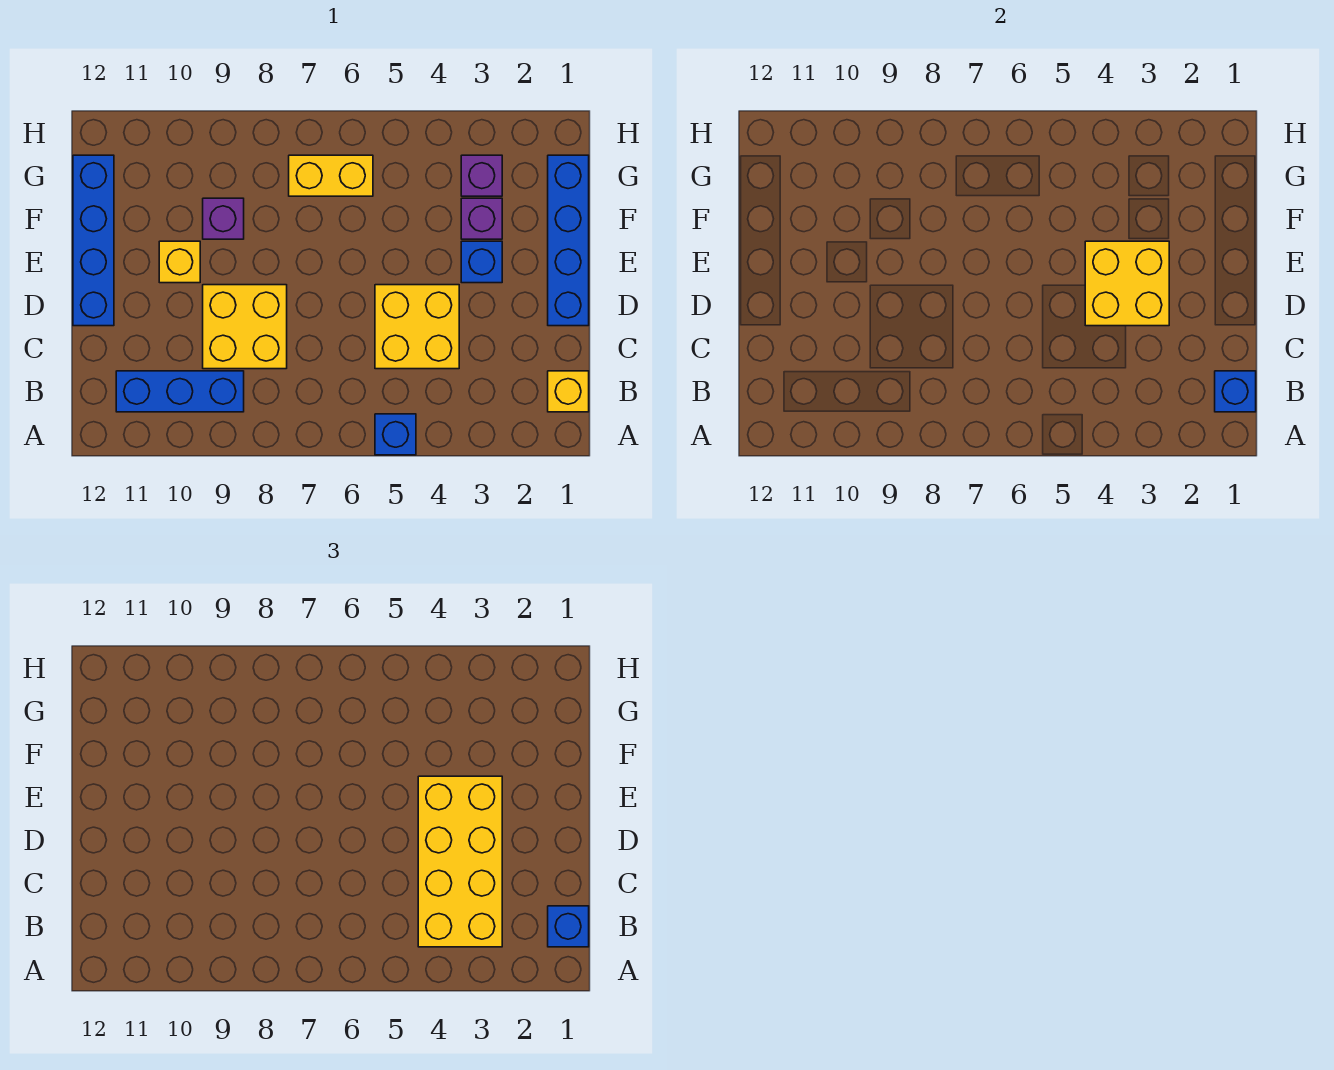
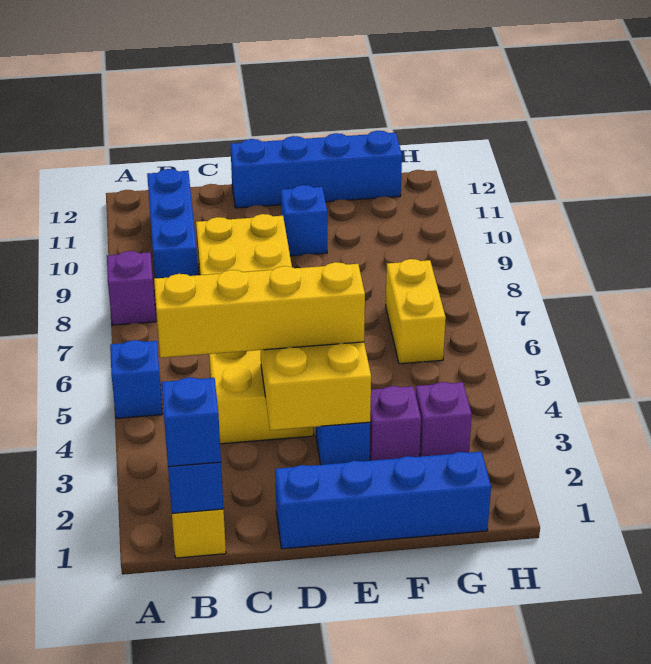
yellow brick B3:E4 level 3 -> yellow brick B4:E4 level 3
yellow brick E10 level 1 -> blue brick E10 level 1
purple brick F9 level 1 -> purple brick A8 level 1

